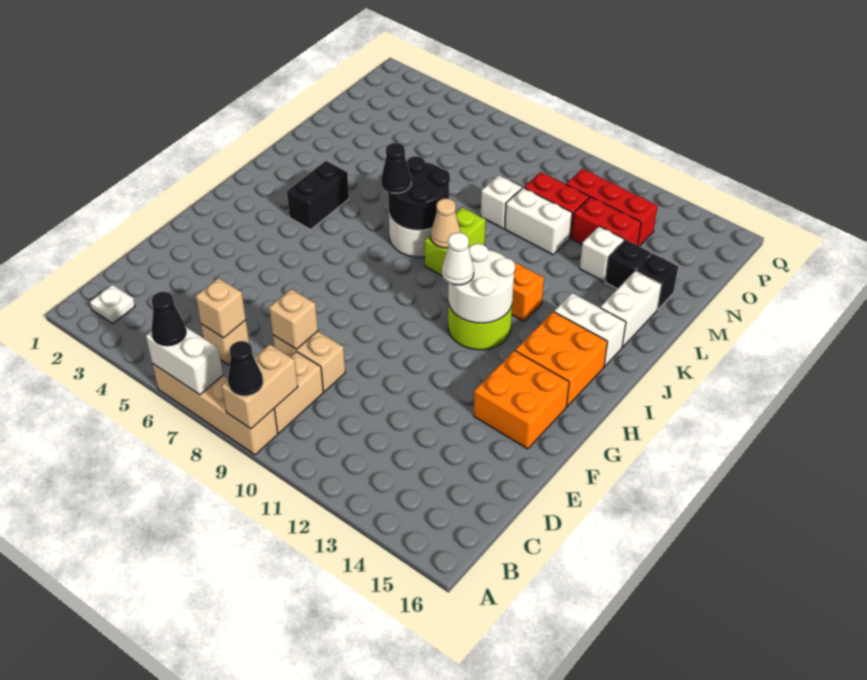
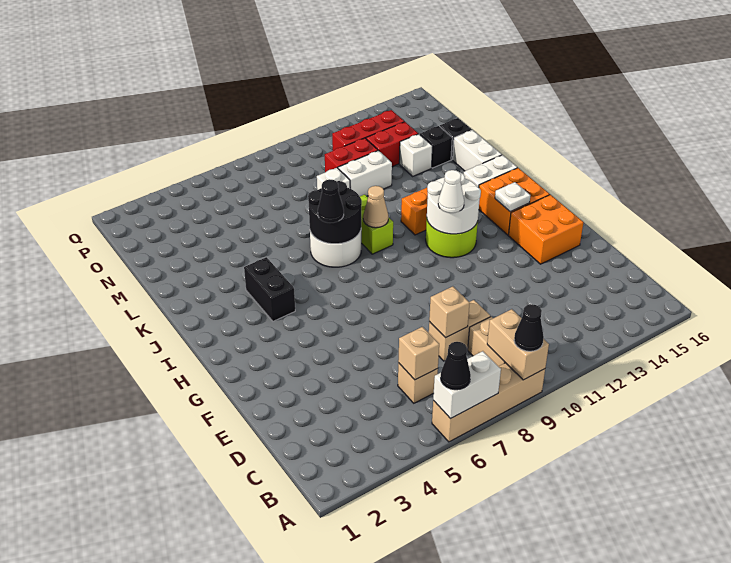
white plate B2 level 1 -> white plate H14 level 2

